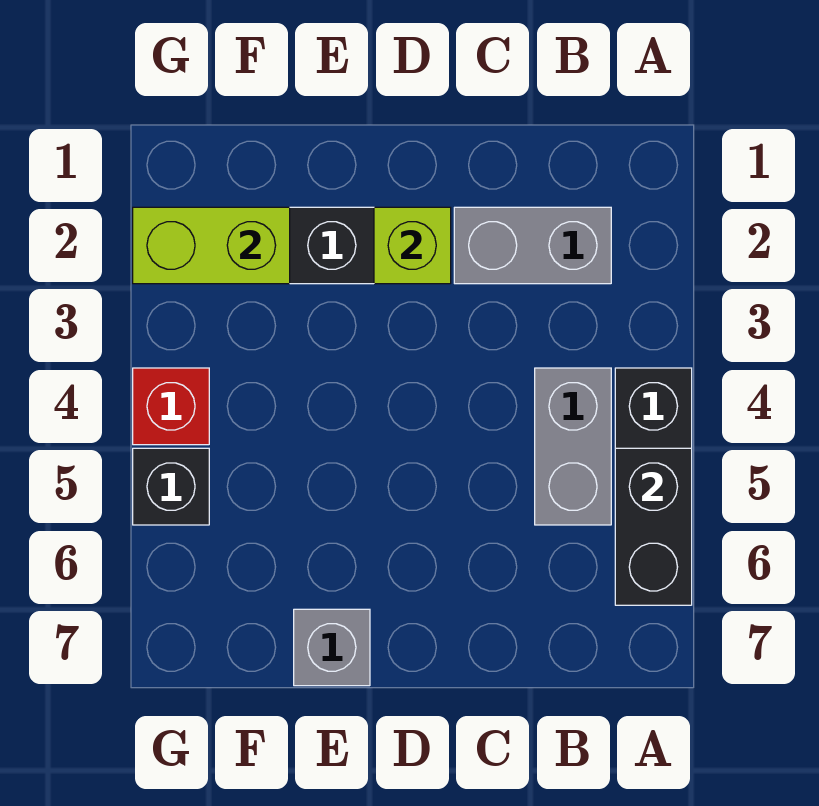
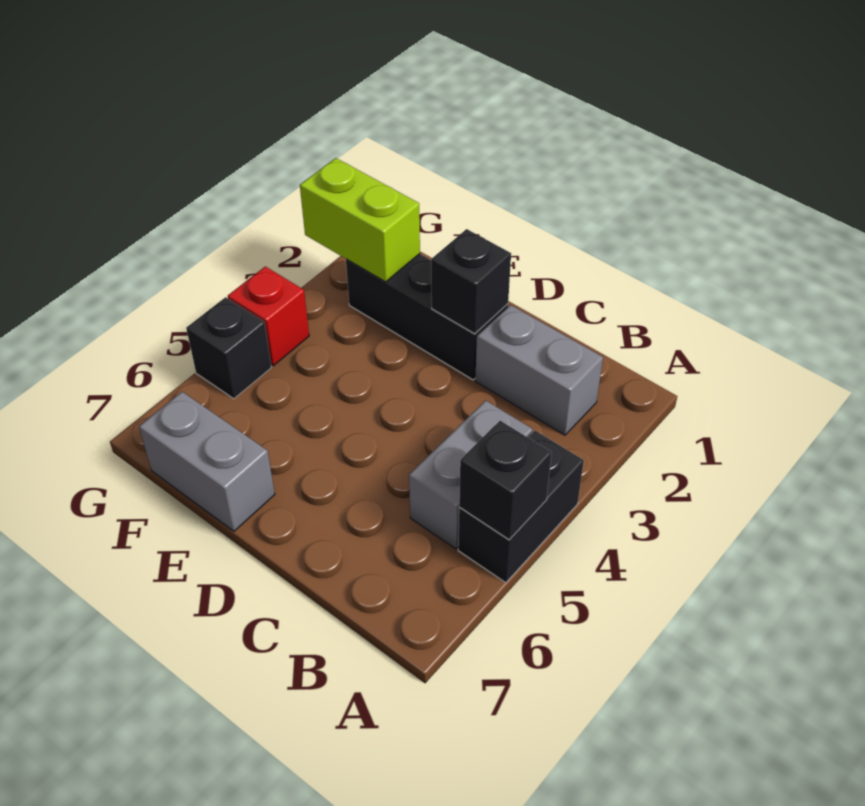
black brick A5:A6 level 2 -> black brick A5 level 2
lime brick D2 level 2 -> black brick D2 level 2
grey brick E7 level 1 -> grey brick E7:F7 level 1

